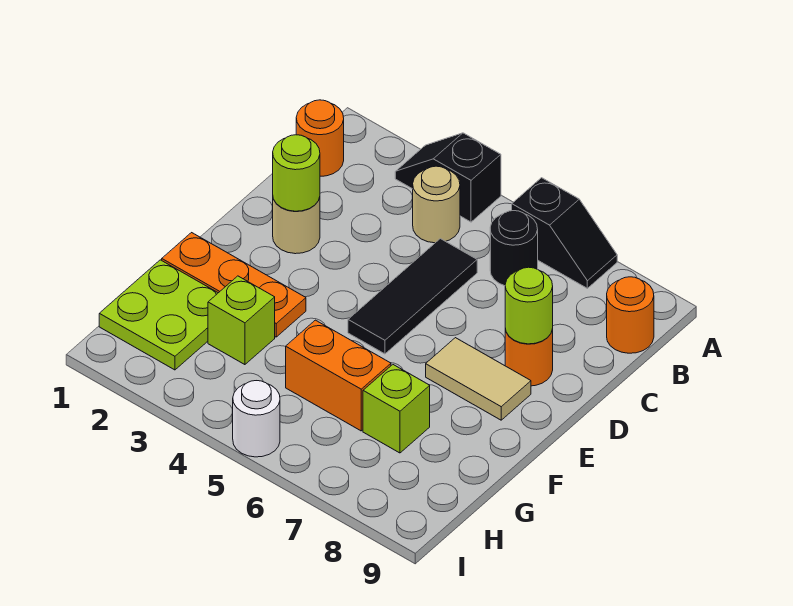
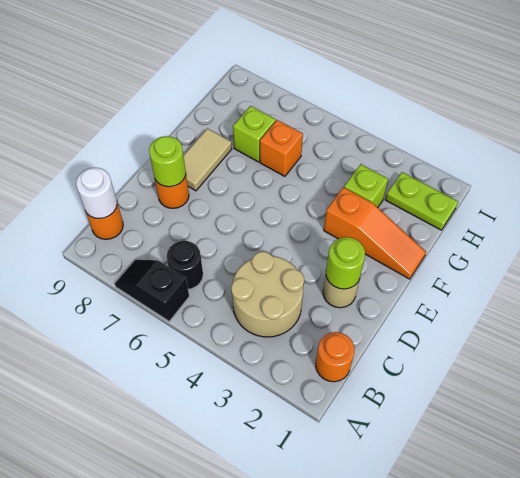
black slope A3:A4 level 1 top 4 -> none
tan round brick B4 level 1 -> tan round brick B3:C4 level 1
black tile C5:E5 level 1 -> none
tan tile E7:E8 level 1 -> tan tile E8:F8 level 1
orange plate F1:F3 level 1 -> orange slope F1:F3 level 1 top 3
lime plate G1:H2 level 1 -> lime plate H1:H2 level 1
orange brick G5:G6 level 1 -> orange brick G6 level 1
white round brick I5 level 1 -> white round brick B9 level 2

